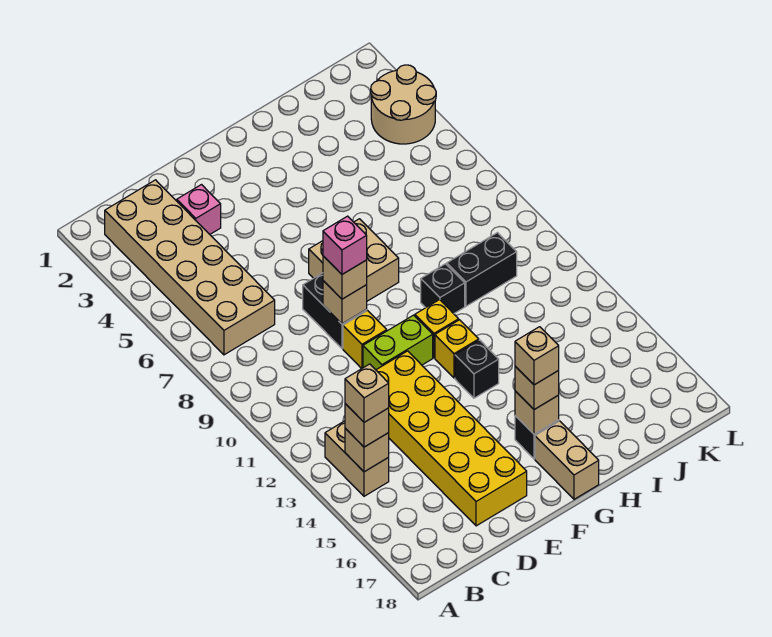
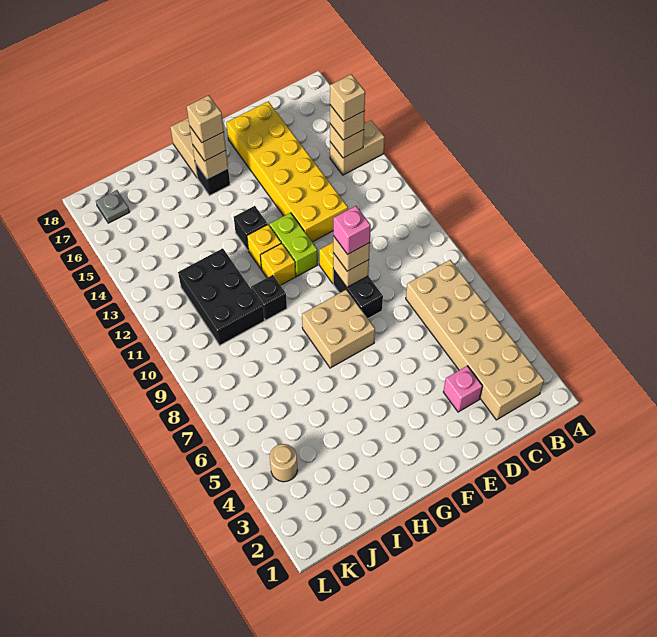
tan brick B13:B14 level 1 -> tan brick A14:B14 level 1
lime brick E11:F11 level 1 -> lime brick F11:F12 level 1
black brick I10:J10 level 1 -> black brick I10:J12 level 1
tan round brick K3:L4 level 1 -> tan round brick K4 level 1
none -> grey plate K17 level 1

